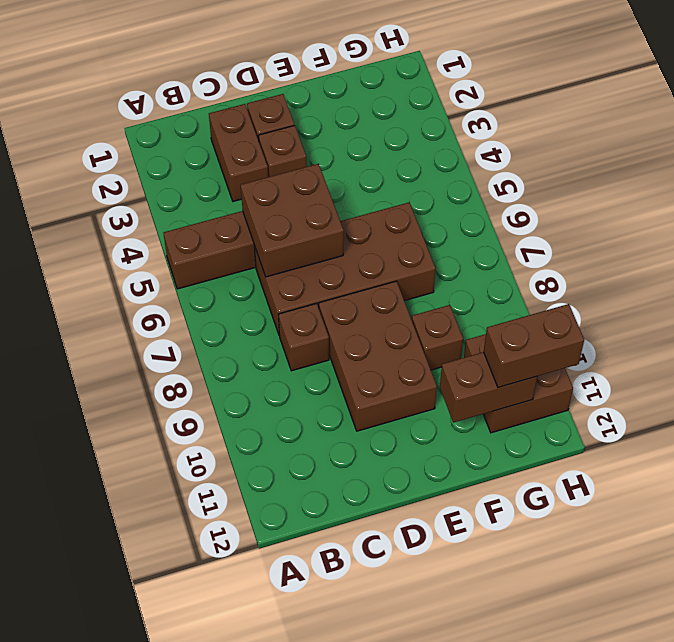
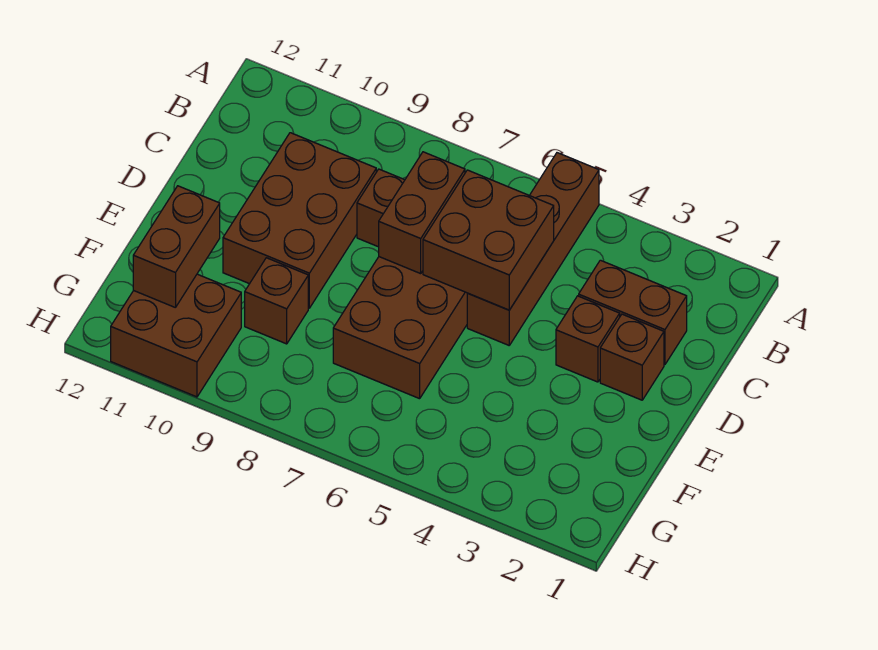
brown brick D8:E10 level 1 -> brown brick C9:E10 level 1
brown brick G11:H11 level 3 -> brown brick C7:D7 level 2

